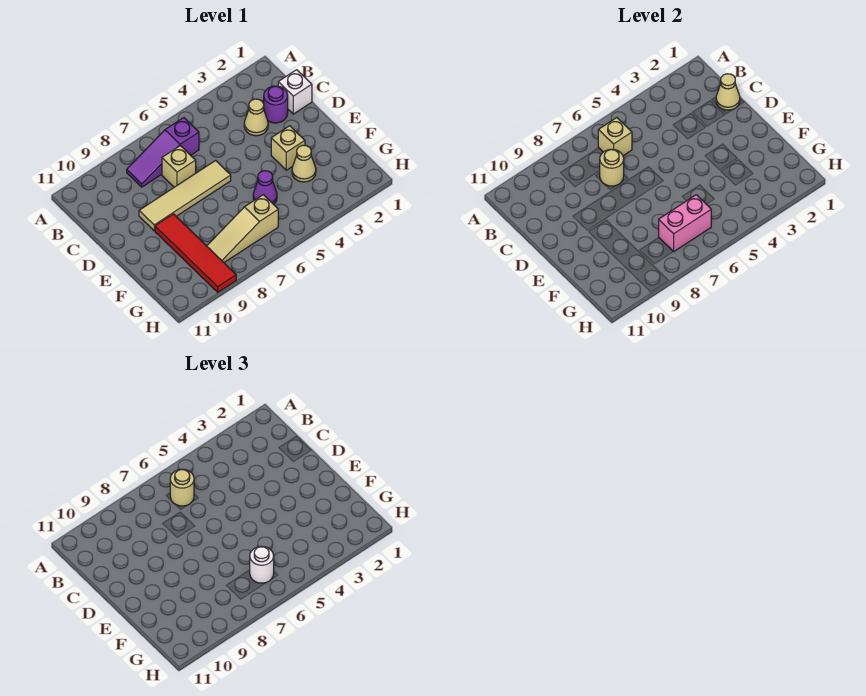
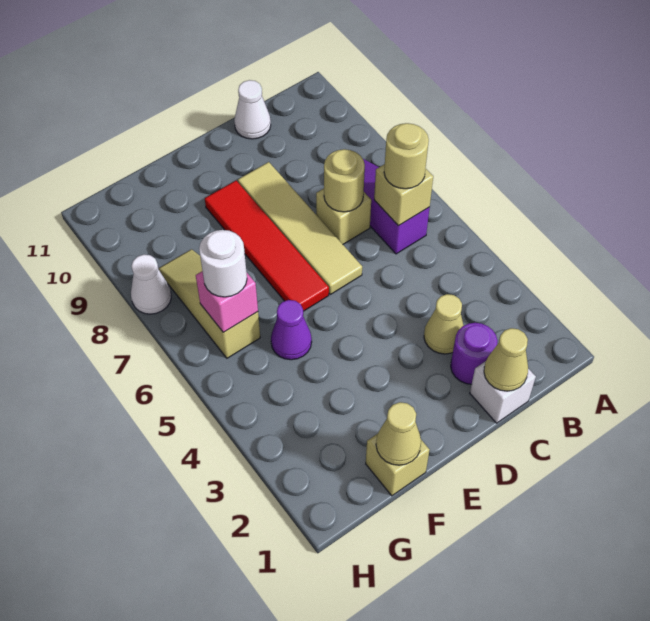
none -> white cone C11 level 1
tan brick E3 level 1 -> tan brick F1 level 1
red tile E9:H9 level 1 -> red tile E6:E9 level 1
tan cone F3 level 1 -> tan cone F1 level 2
pink brick G6:G7 level 2 -> pink brick G6 level 2
none -> white cone H8 level 1

